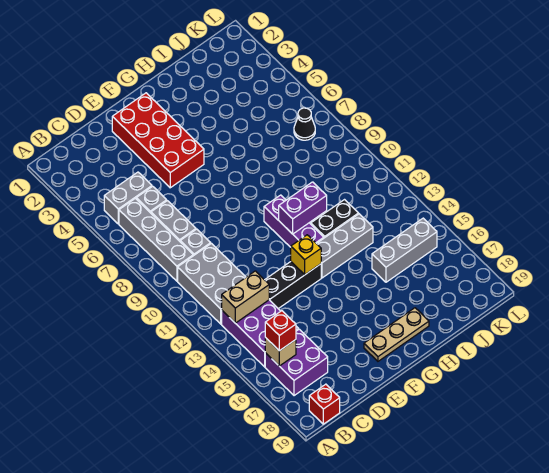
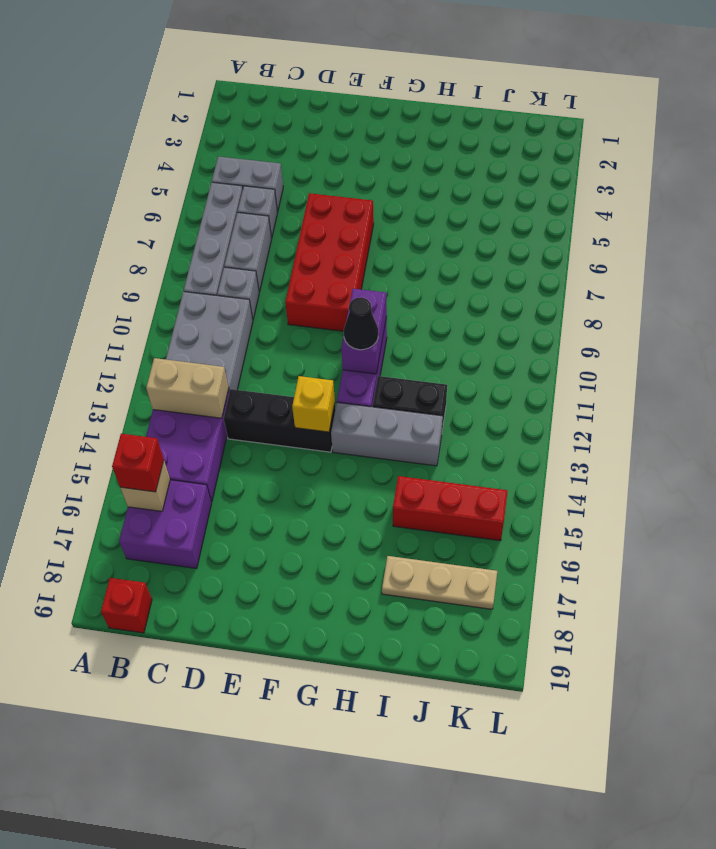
red brick E2:F5 level 1 -> red brick E6:F9 level 1
tan plate F18:H18 level 1 -> tan plate I17:K17 level 1
purple brick G11:H11 level 2 -> purple brick G10:G11 level 2
grey brick I15:K15 level 1 -> red brick I15:K15 level 1
black cone K7 level 1 -> black cone G11 level 3

